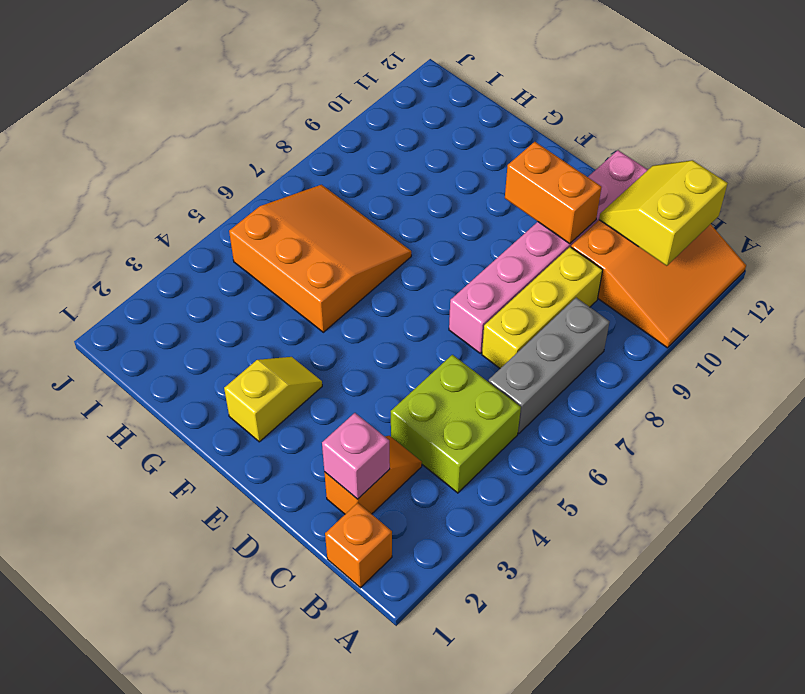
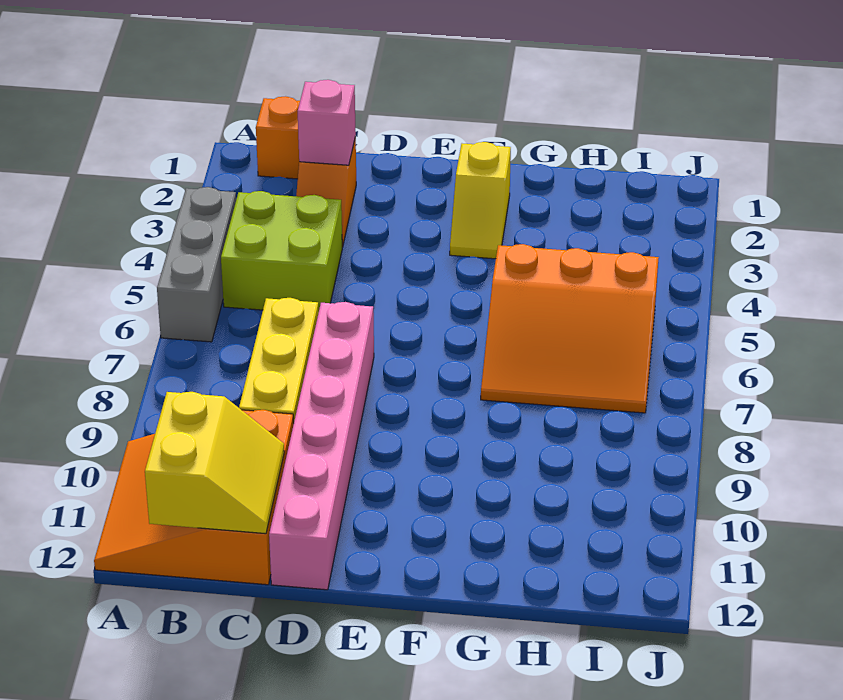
grey brick B6:B8 level 1 -> grey brick A4:A6 level 1
orange brick D10:E10 level 2 -> none

